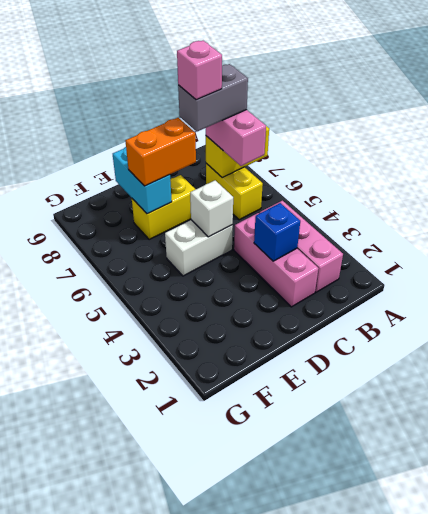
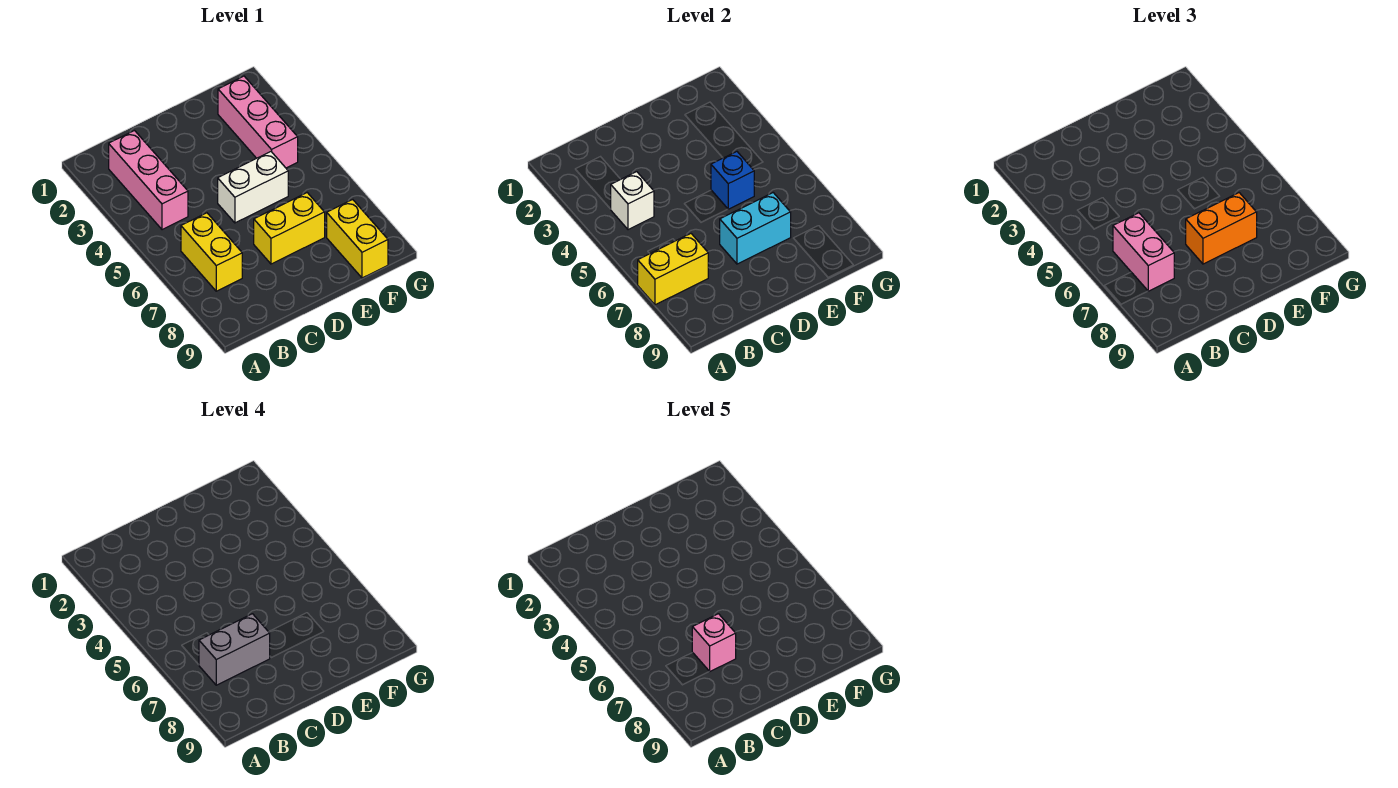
pink brick C2:C4 level 1 -> pink brick F2:F4 level 1
blue brick C3 level 2 -> blue brick E5 level 2
white brick D5 level 2 -> white brick B4 level 2
cyan brick E7:E8 level 2 -> cyan brick D7:E7 level 2
none -> yellow brick F8:F9 level 1

